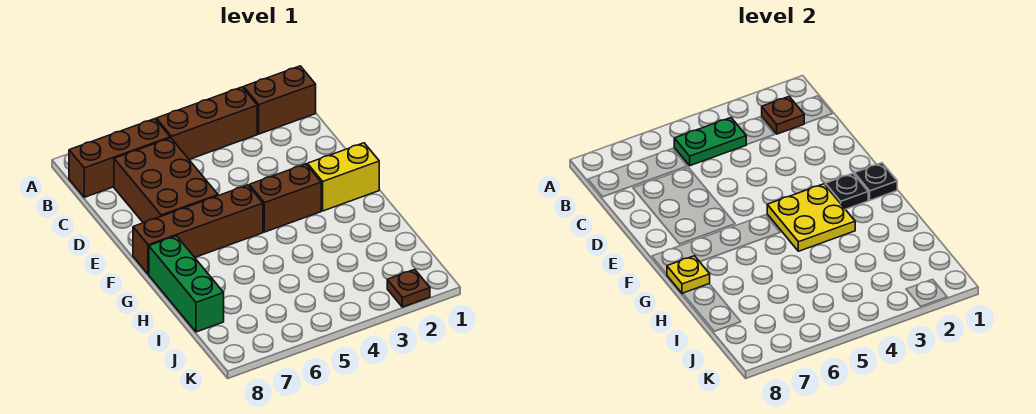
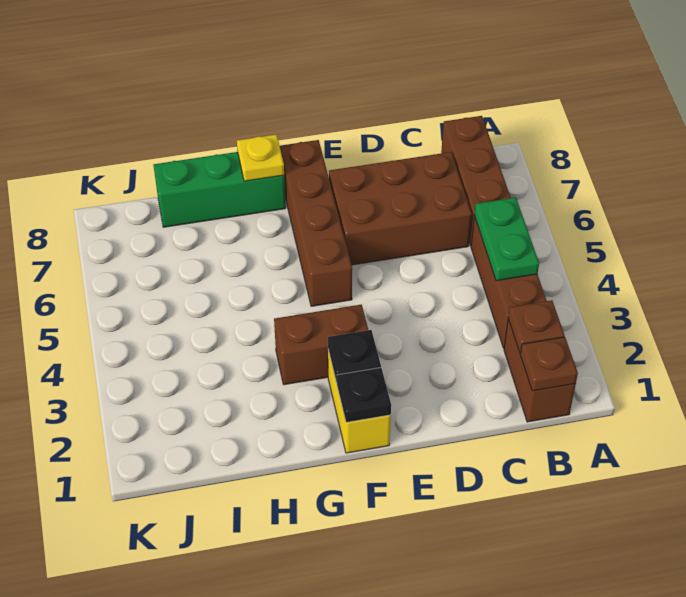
brown brick F3:F4 level 1 -> brown brick F3:G3 level 1
yellow plate F3:G4 level 2 -> none
brown plate K2 level 1 -> brown plate B1 level 2

